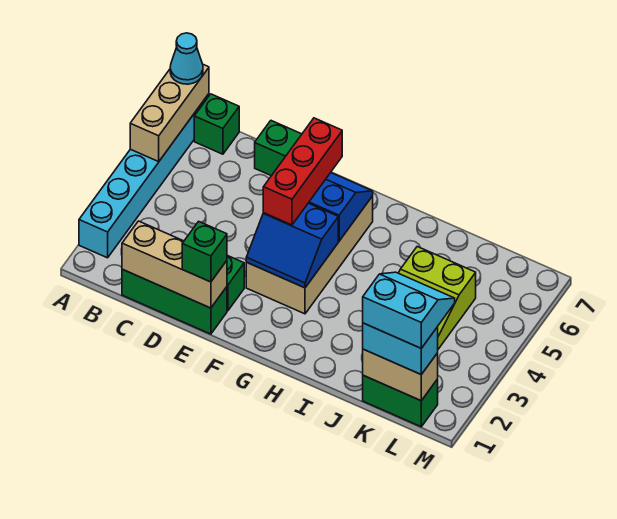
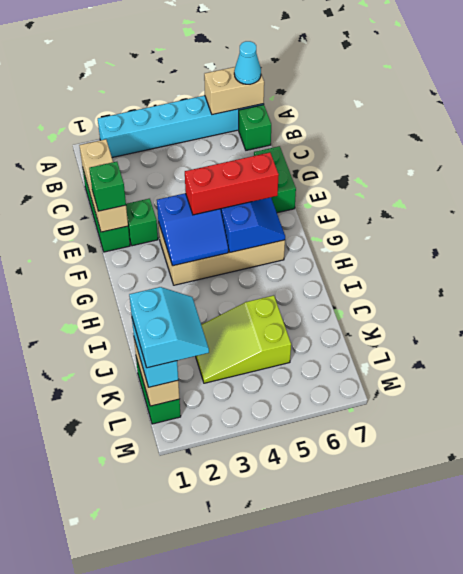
tan brick A5:A7 level 2 -> tan brick A6:A7 level 2
blue slope F3:G4 level 2 top 4 -> blue slope F3:G4 level 2 top F

